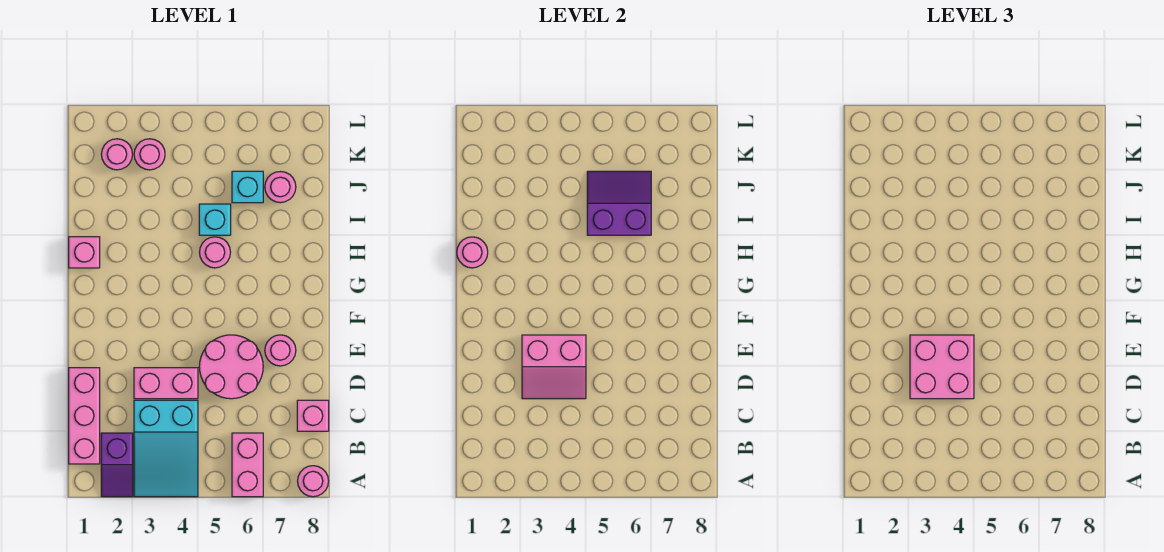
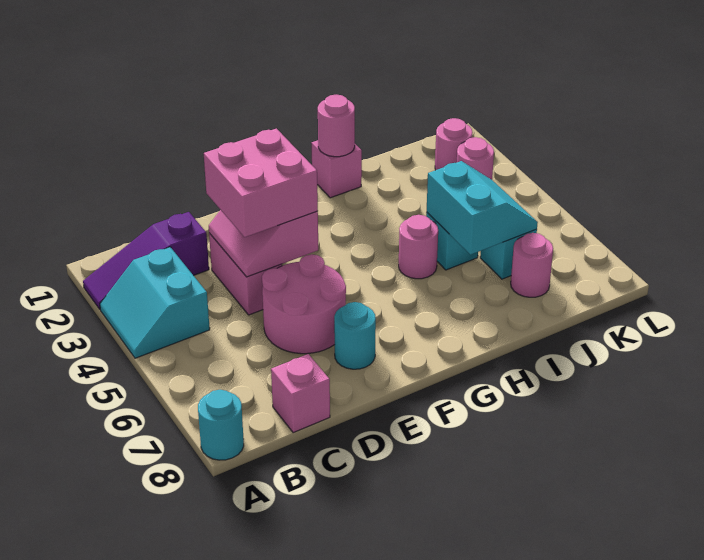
purple slope A2:B2 level 1 top B -> purple slope A2:C2 level 1 top C
cyan slope A3:C4 level 1 top C -> cyan slope A3:B4 level 1 top B
pink brick A6:B6 level 1 -> none
pink round brick A8 level 1 -> cyan round brick A8 level 1
pink brick B1:D1 level 1 -> none
pink round brick E7 level 1 -> cyan round brick E7 level 1
purple slope I5:J6 level 2 top I -> cyan slope I5:J6 level 2 top I

